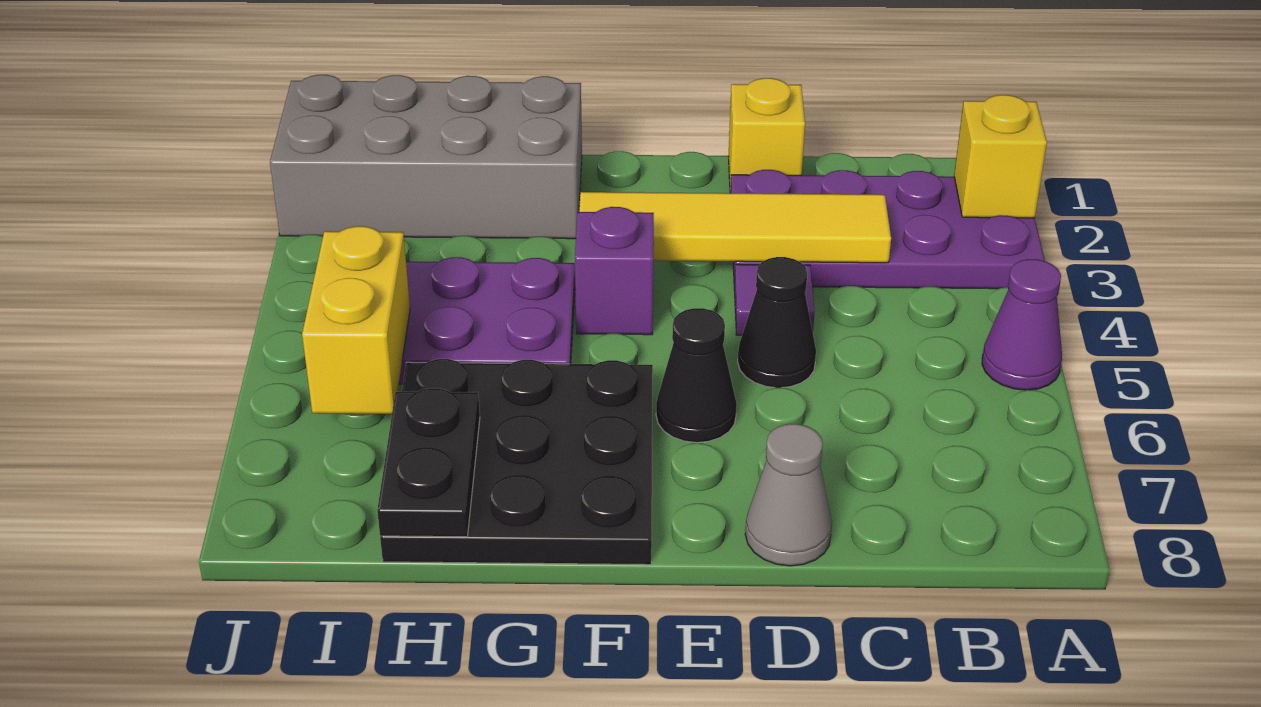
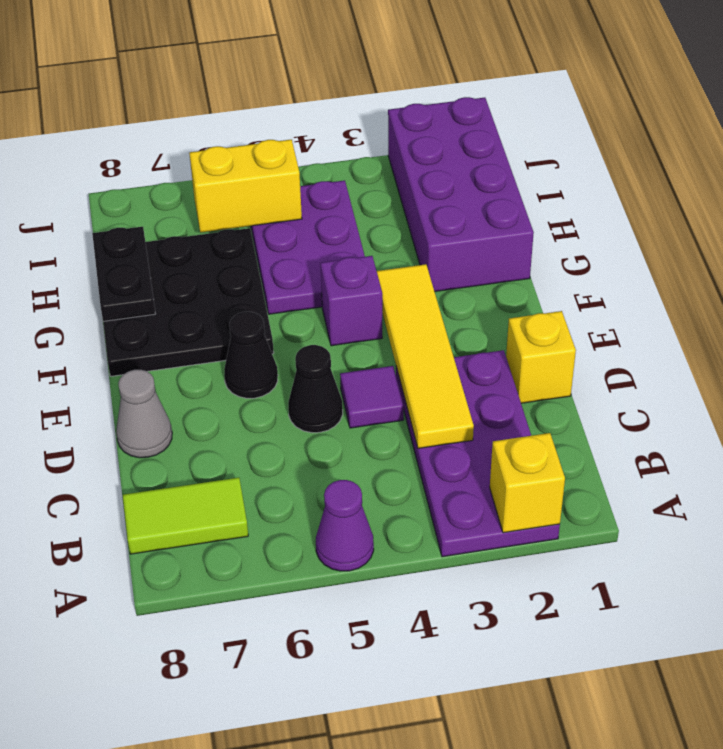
none -> lime tile B7:B8 level 1
grey brick G1:J2 level 1 -> purple brick G1:J2 level 1
black plate H7:H8 level 2 -> black plate G8:H8 level 2

